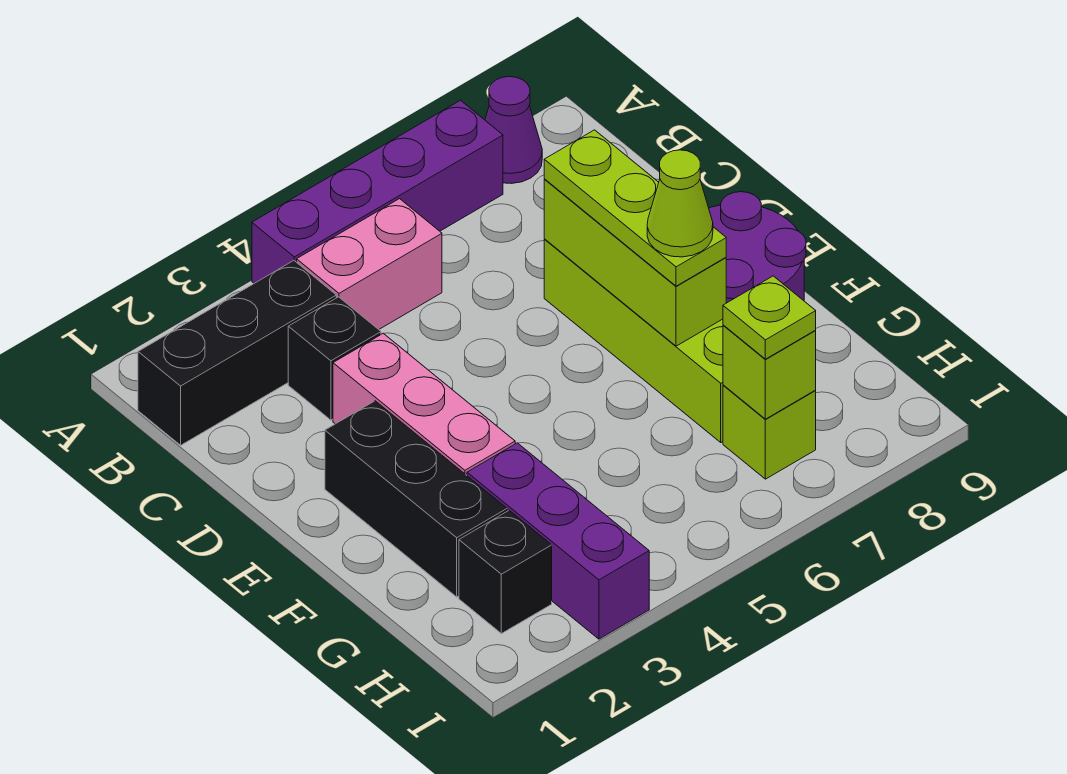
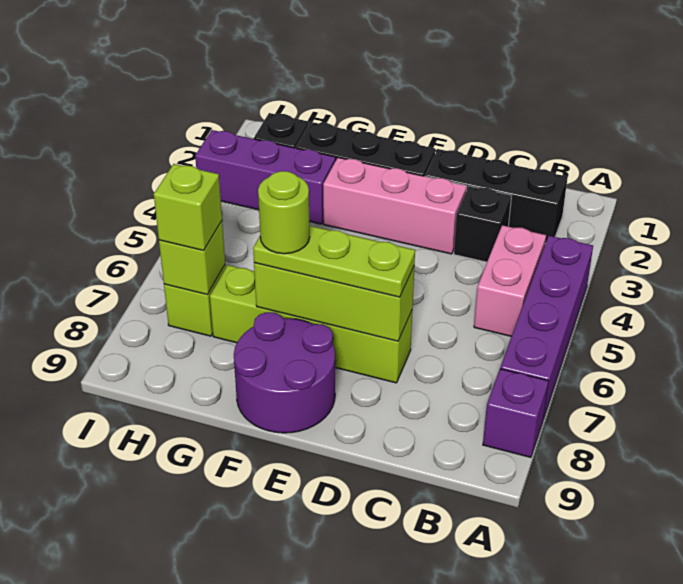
purple cone A8 level 1 -> purple brick A8 level 1
black brick B1:B3 level 1 -> black brick B2:D2 level 1
lime cone F7 level 4 -> lime round brick F7 level 4
lime plate H7 level 3 -> lime brick H7 level 3

